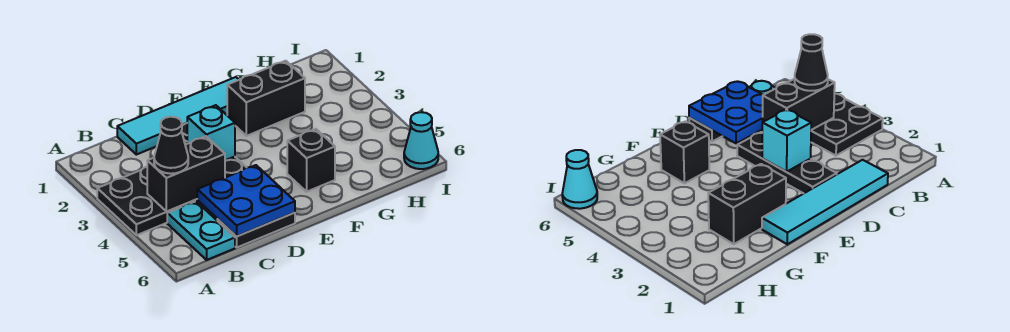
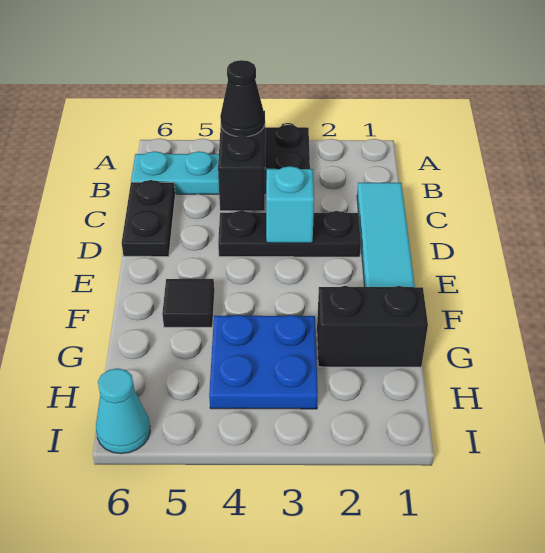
blue plate C5:D6 level 2 -> blue plate G3:H4 level 1
black brick F2:G2 level 1 -> black brick G1:G2 level 1
black brick F5 level 1 -> black tile F5 level 1

